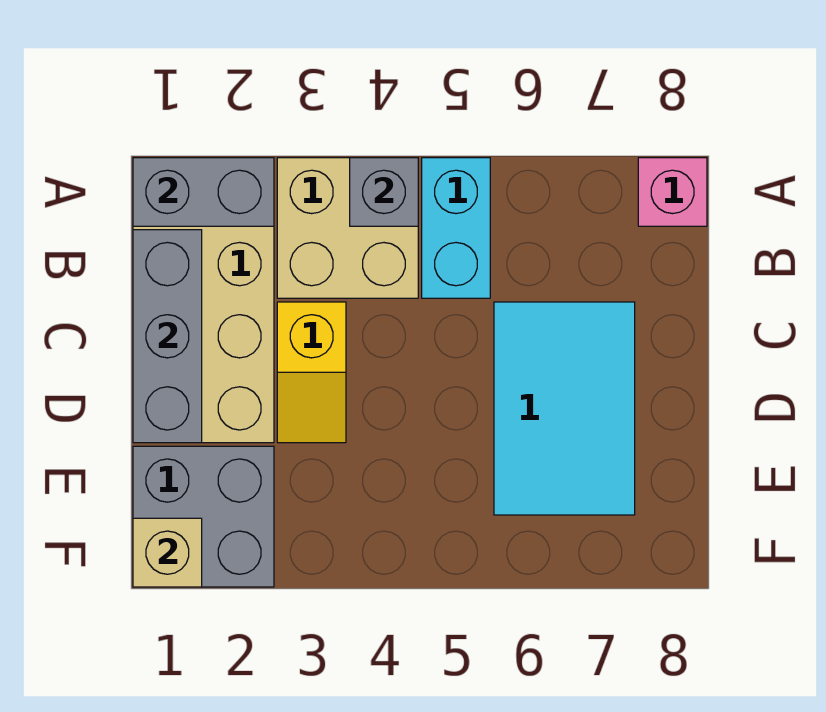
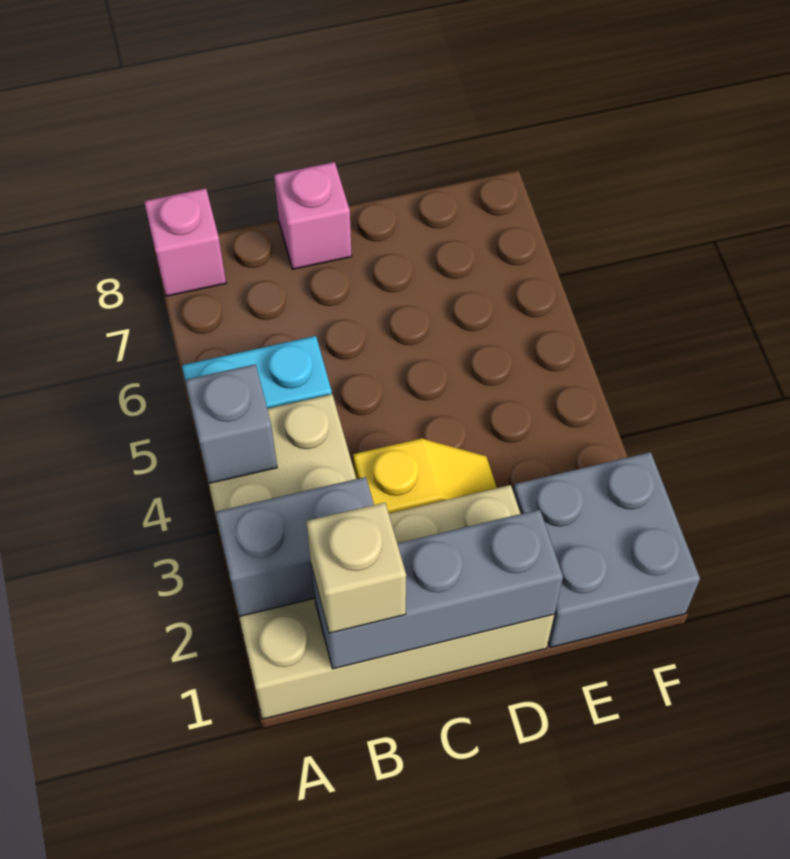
grey brick A1:A2 level 2 -> grey brick A2:B2 level 2
cyan tile C6:E7 level 1 -> none
none -> pink brick C8 level 1
tan brick F1 level 2 -> tan brick B1 level 3

